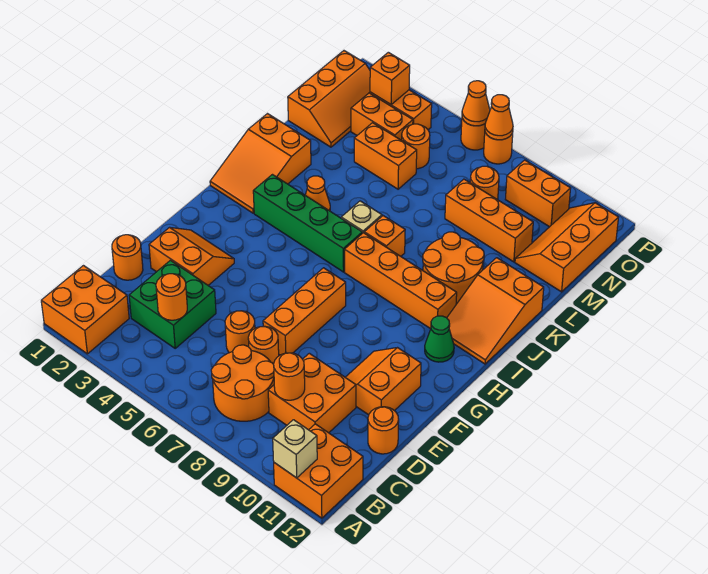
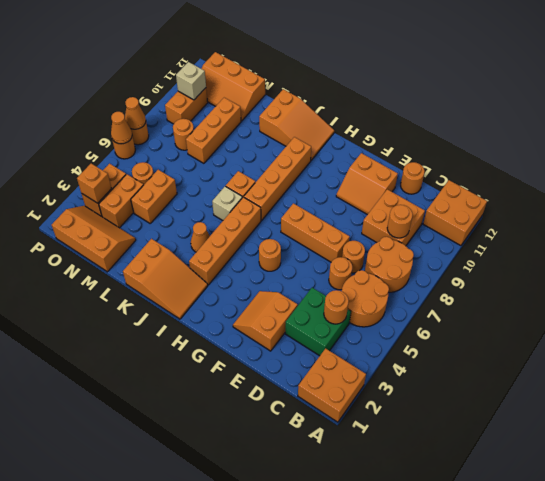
tan brick A11 level 2 -> tan brick O10 level 2
orange round brick D1 level 1 -> orange round brick G5 level 1
green cone H11 level 1 -> none
green brick I3:I6 level 1 -> orange brick I3:I6 level 1
orange round brick J9:K10 level 1 -> orange round brick B5:C6 level 1

